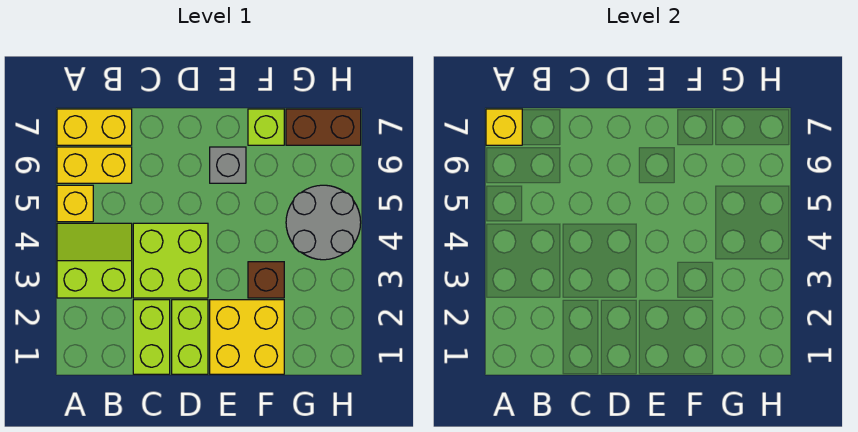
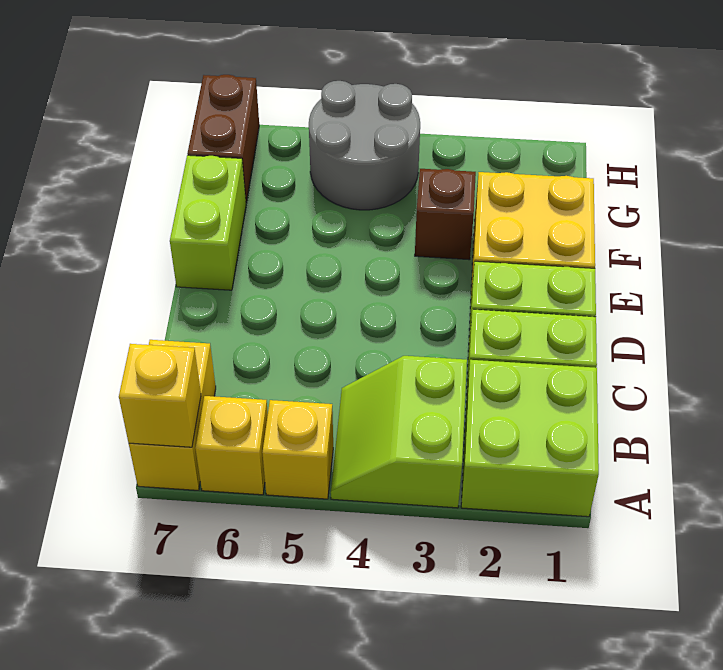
yellow brick A6:B6 level 1 -> yellow brick A6 level 1
lime brick C3:D4 level 1 -> lime brick A1:B2 level 1
grey brick E6 level 1 -> none
lime brick F7 level 1 -> lime brick E7:F7 level 1

